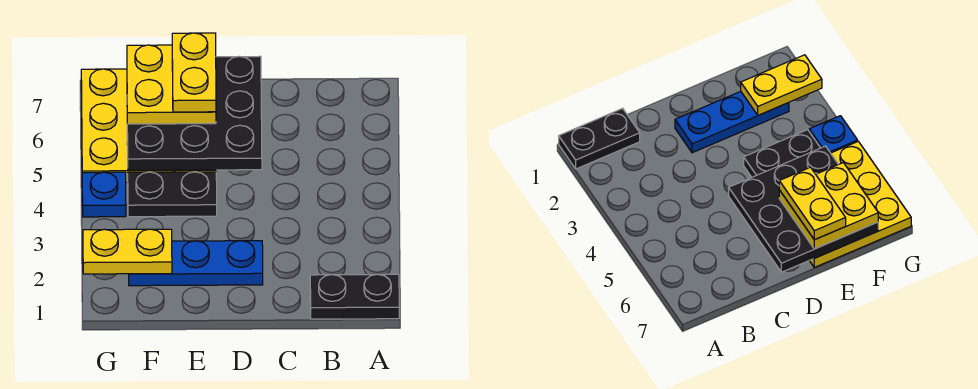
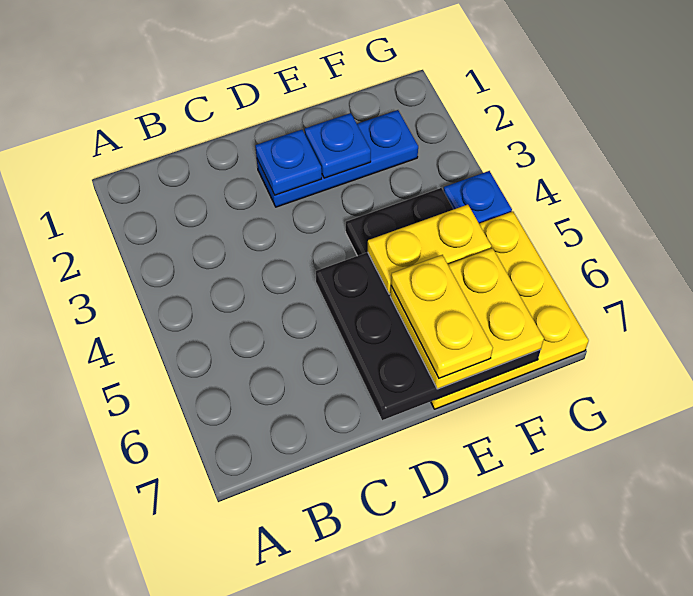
black plate A1:B1 level 1 -> none
none -> blue plate D2 level 2
none -> blue plate E2 level 2
yellow plate F2:G2 level 2 -> yellow plate E5:F5 level 3

